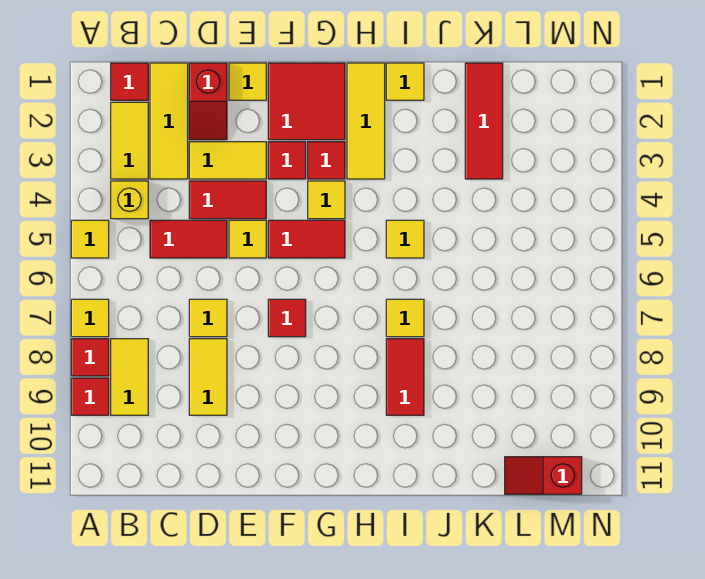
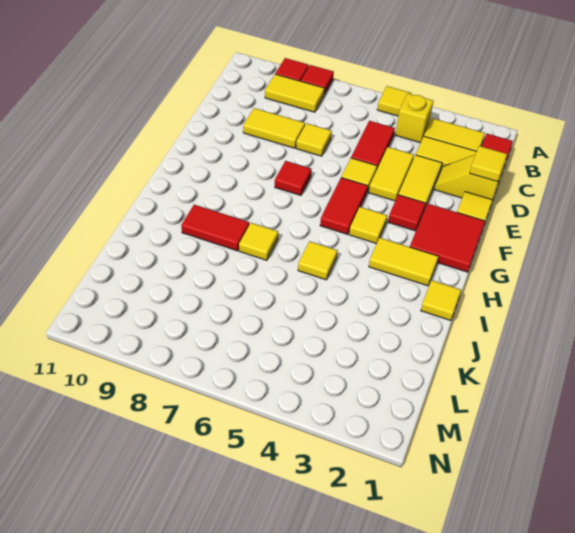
yellow tile A7 level 1 -> yellow tile D1 level 2
red slope D1:D2 level 1 top 1 -> yellow slope D1:D2 level 1 top 1
red tile D4:E4 level 1 -> yellow tile D4:E4 level 1
red tile G3 level 1 -> none
yellow tile H1:H3 level 1 -> yellow tile H2:H3 level 1
red tile K1:K3 level 1 -> none
red slope L11:M11 level 1 top M -> none

